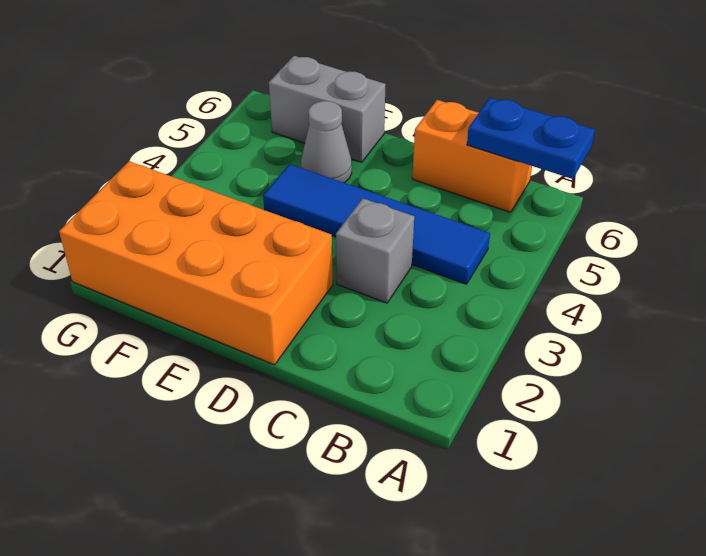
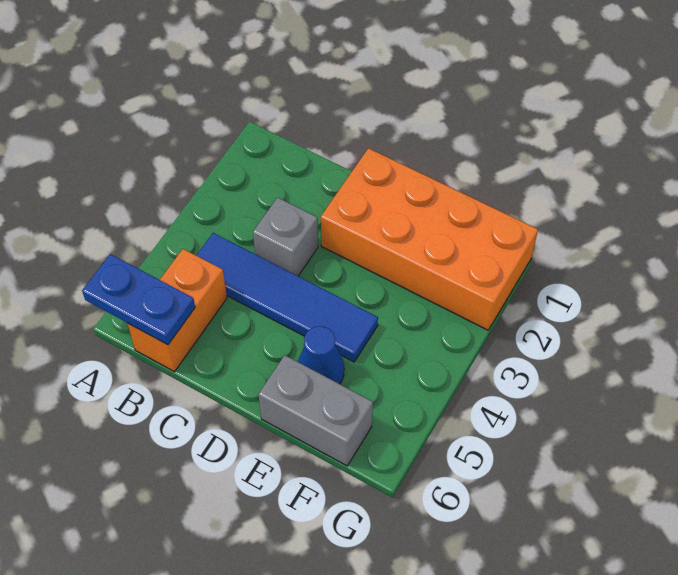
orange brick B6:C6 level 1 -> orange brick B5:B6 level 1
grey cone E5 level 1 -> blue cone E5 level 1

